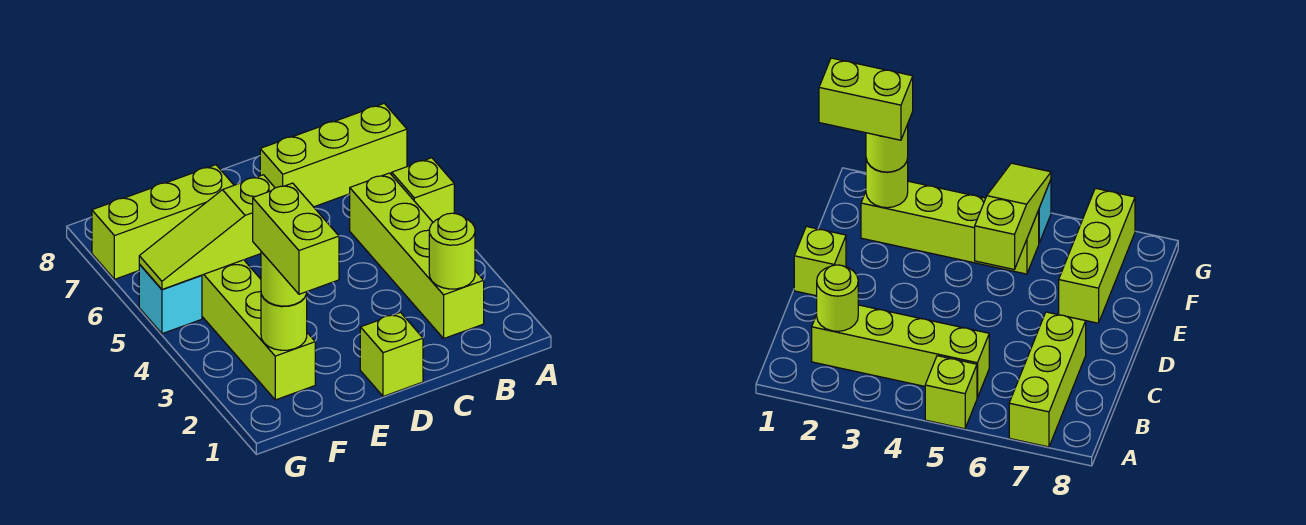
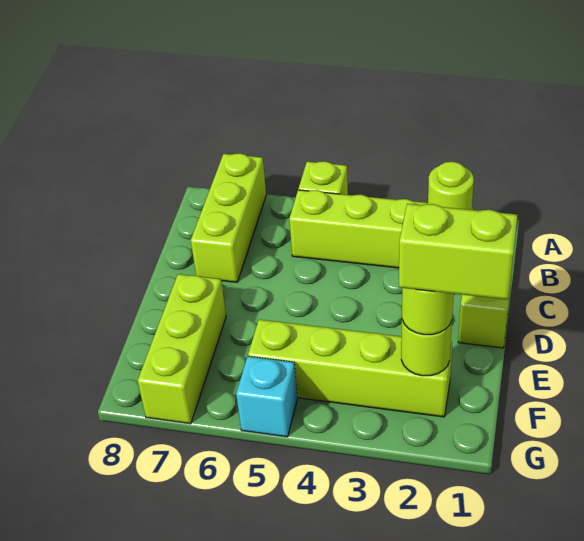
lime slope E5:G5 level 2 top E -> none

